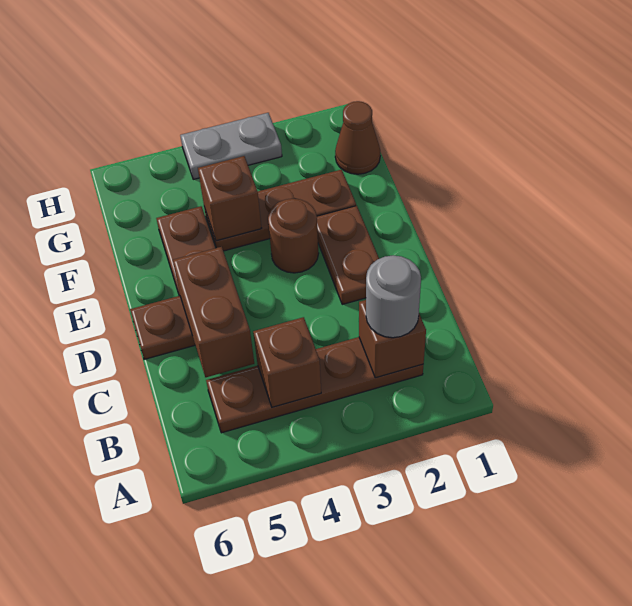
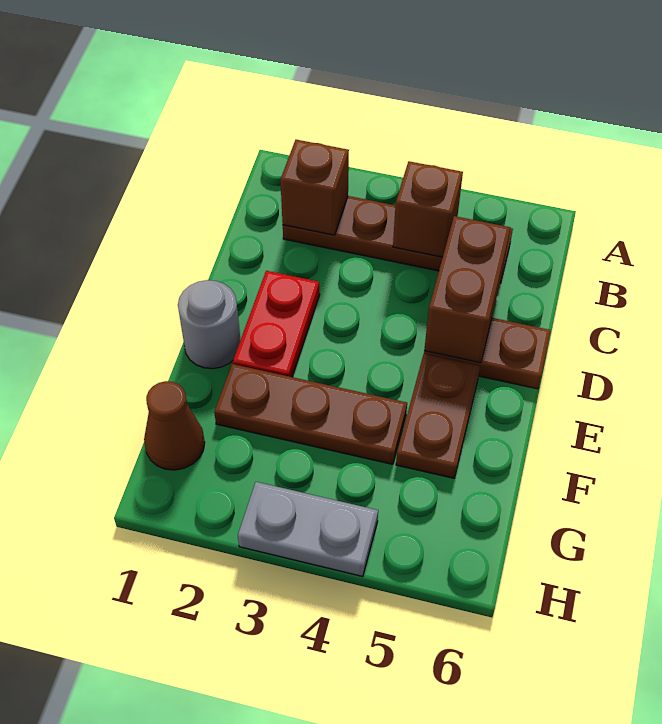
grey round brick B2 level 3 -> grey round brick E1 level 1
brown plate D2:E2 level 1 -> red plate D2:E2 level 1
brown round brick E3 level 1 -> none
brown brick F4 level 2 -> none

